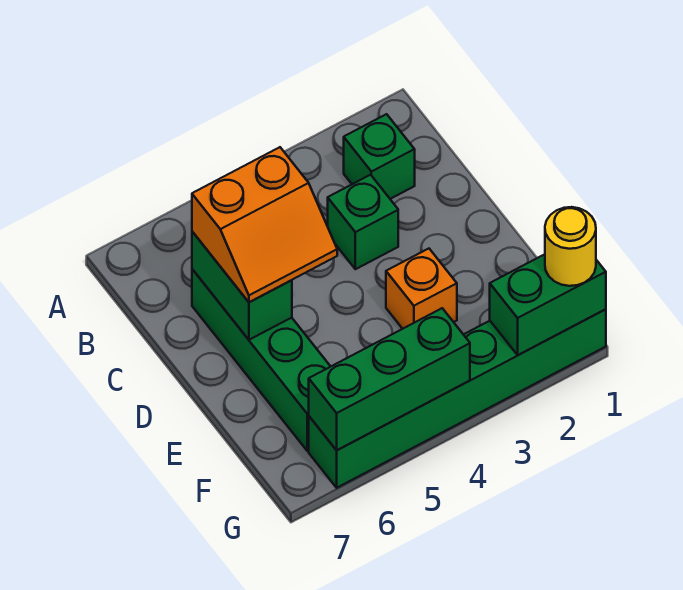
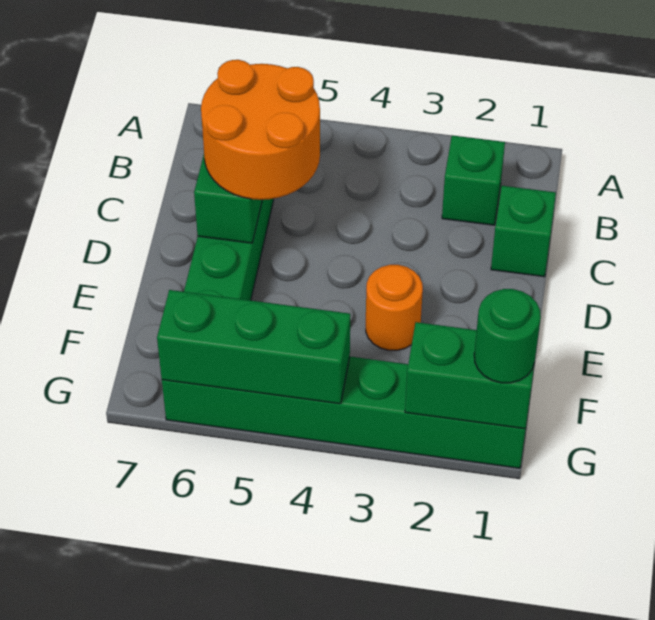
green brick C3 level 1 -> green brick C1 level 1
orange slope C5:D6 level 3 top C -> orange round brick C5:D6 level 3
orange brick E3 level 1 -> orange round brick E3 level 1
yellow round brick G1 level 3 -> green round brick G1 level 3

